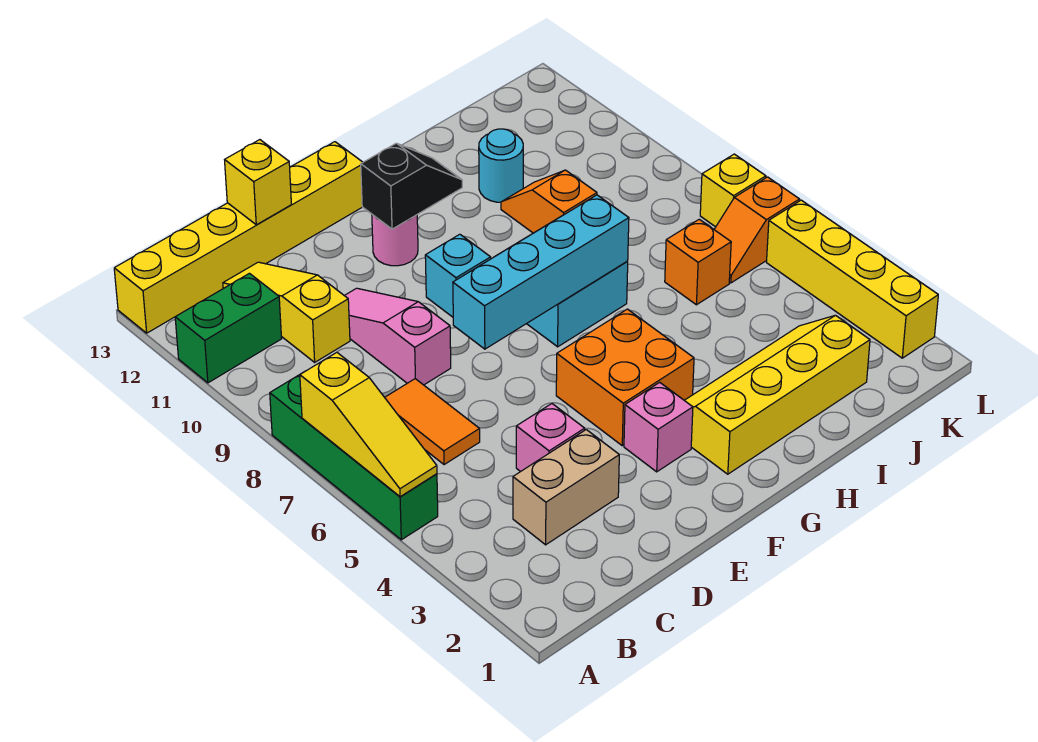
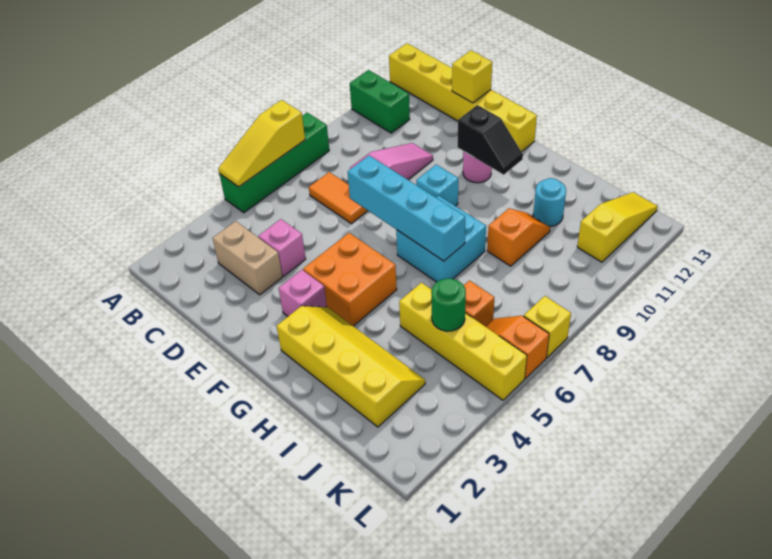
orange tile C6:C7 level 1 -> orange tile C7:D7 level 1
yellow slope C10:C12 level 1 top 10 -> yellow slope K11:K13 level 1 top 11
none -> green round brick J5 level 2
yellow brick L2:L5 level 1 -> yellow brick I5:L5 level 1

